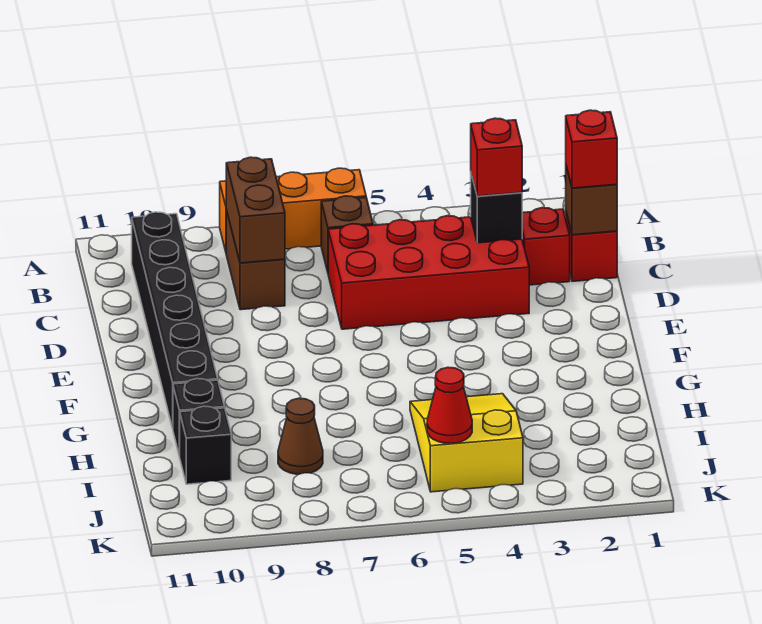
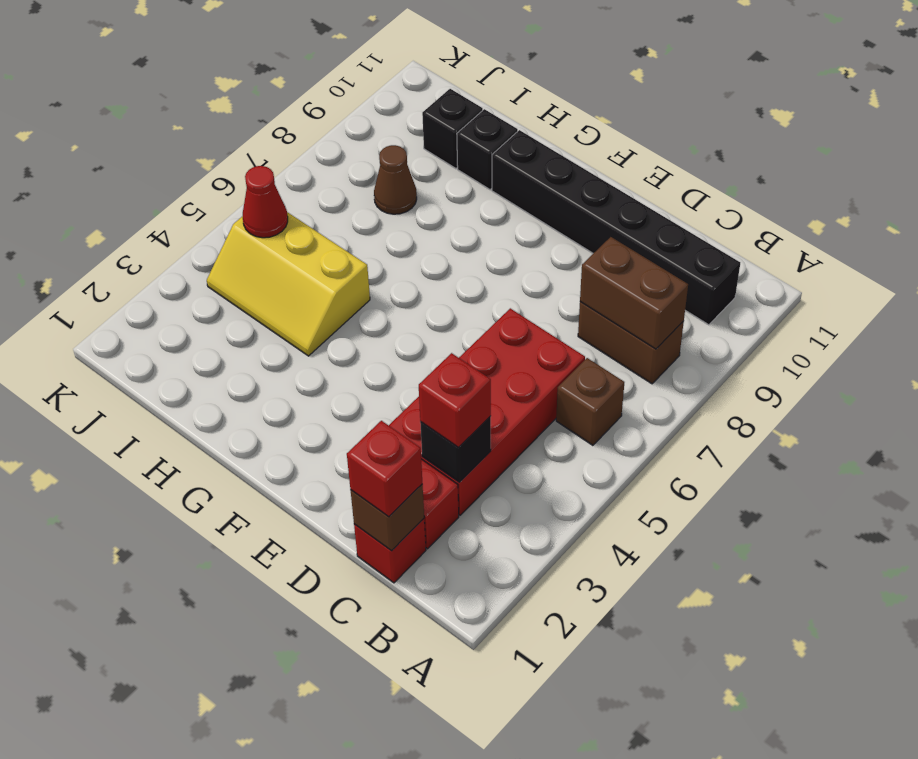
orange brick A6:A8 level 1 -> none
yellow slope H4:J5 level 1 top J -> yellow slope H4:J5 level 1 top 5

